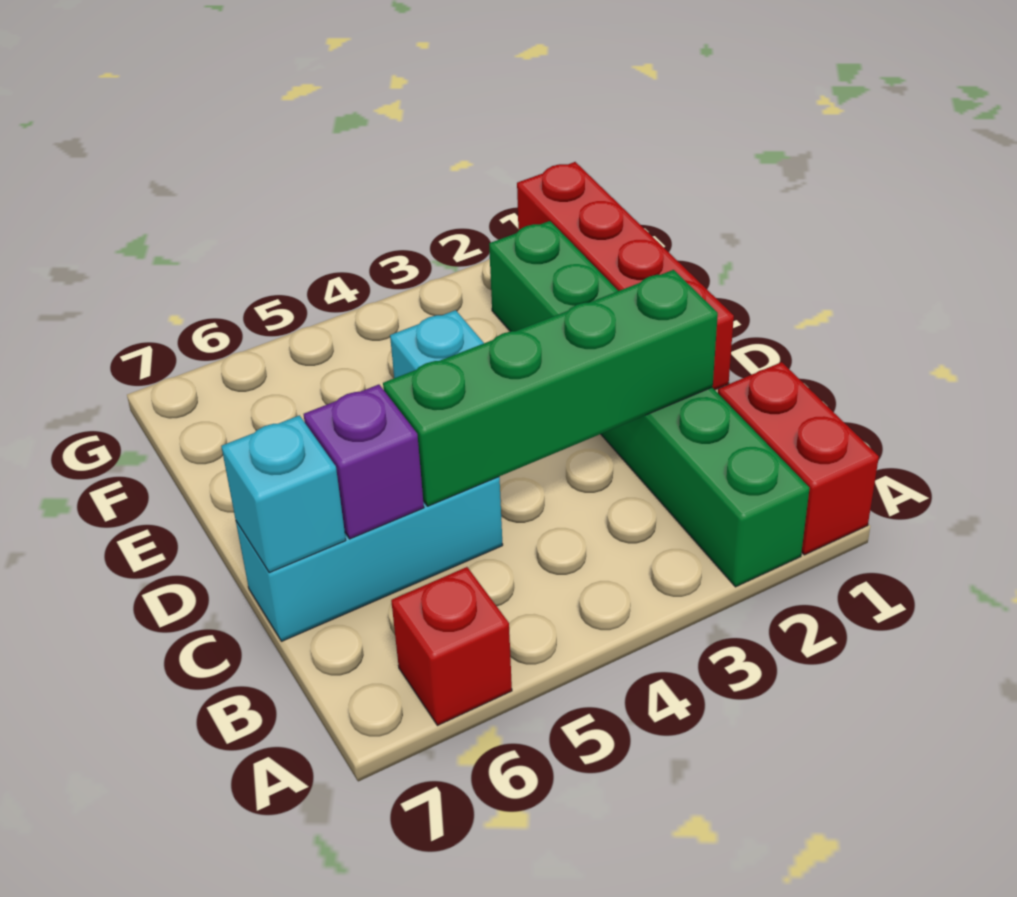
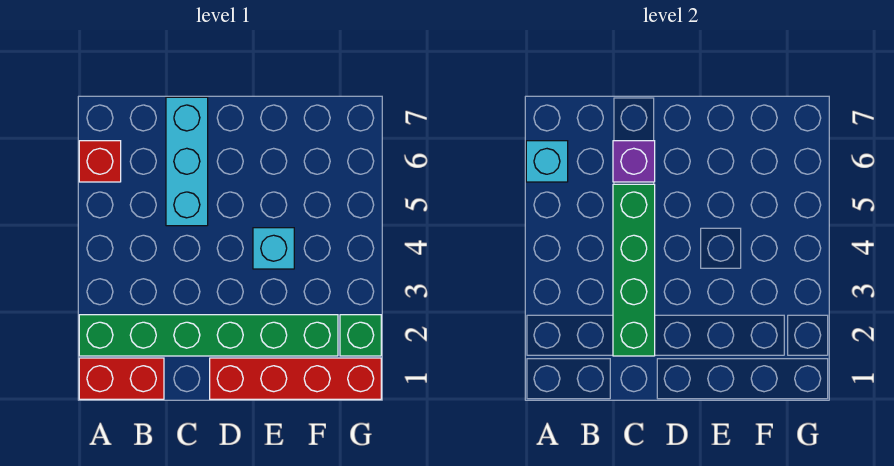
cyan brick C7 level 2 -> cyan brick A6 level 2
none -> green brick G2 level 1

